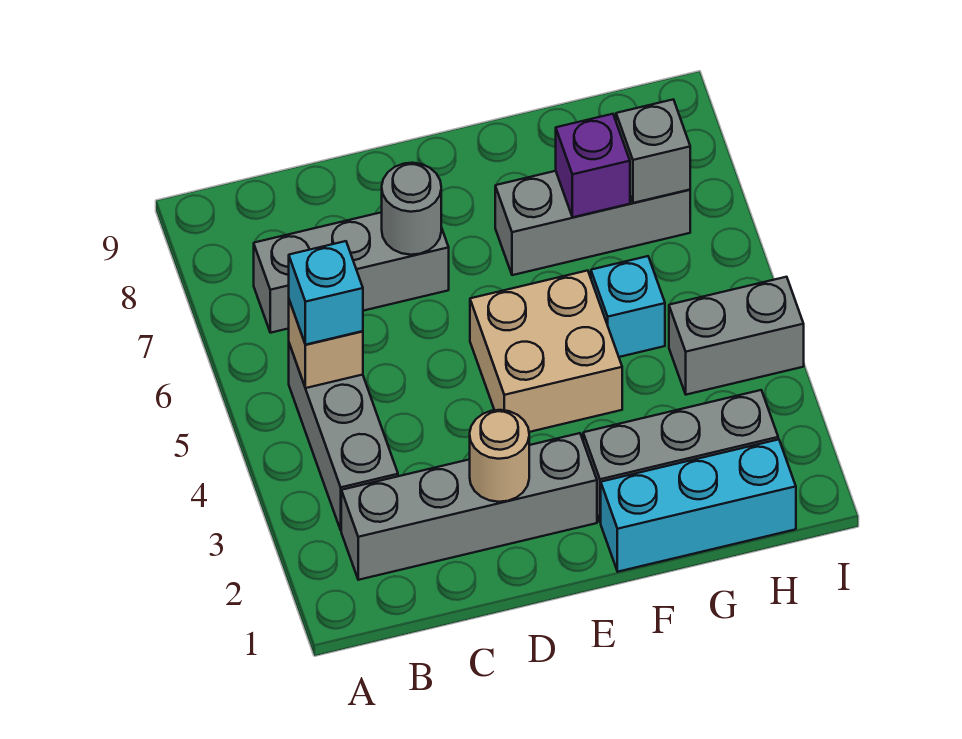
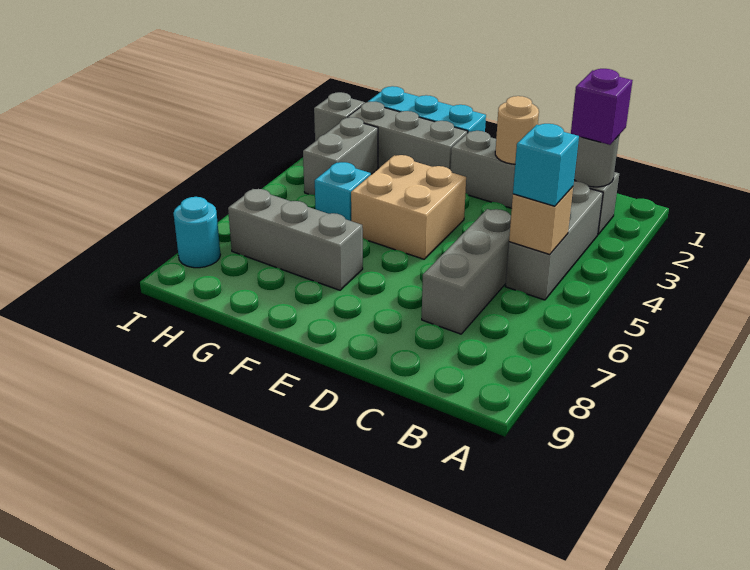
grey brick B7:D7 level 1 -> grey brick C5:C7 level 1
grey round brick D7 level 2 -> grey round brick B2 level 2
purple brick G7 level 2 -> purple brick B2 level 3
grey brick H4:I4 level 1 -> grey brick H3:H4 level 1
grey brick H7 level 2 -> grey brick I2 level 1
none -> cyan round brick I8 level 1

